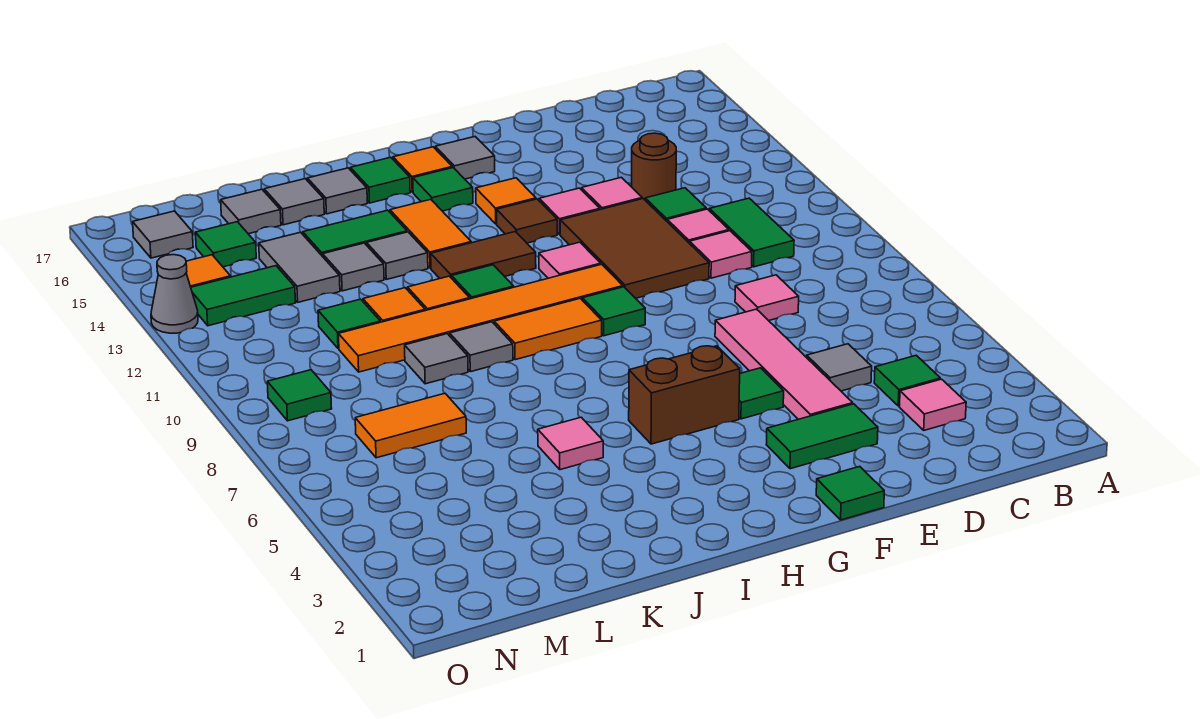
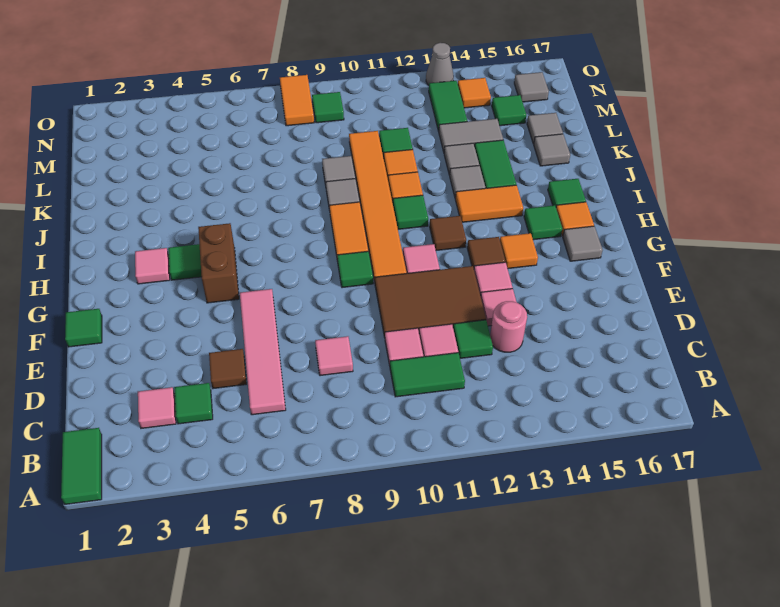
grey tile D5 level 1 -> brown tile D5 level 1
brown round brick D13 level 1 -> pink round brick D13 level 1
green tile E3:F3 level 1 -> green tile A1:B1 level 1
pink tile E4:E7 level 1 -> pink tile C6:F6 level 1
green tile F5 level 1 -> green tile H4 level 1
brown tile H12:I12 level 1 -> brown tile H12 level 1
pink tile J5 level 1 -> pink tile H3 level 1
grey tile J16 level 1 -> none
orange tile L7:M7 level 1 -> orange tile N8:O8 level 1

